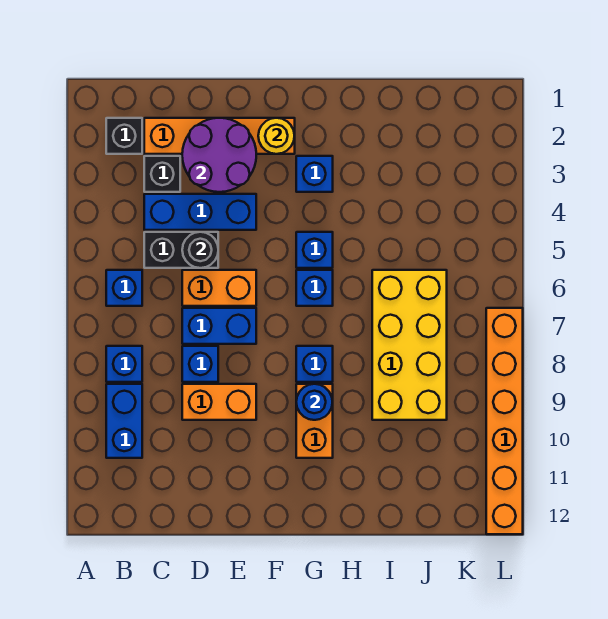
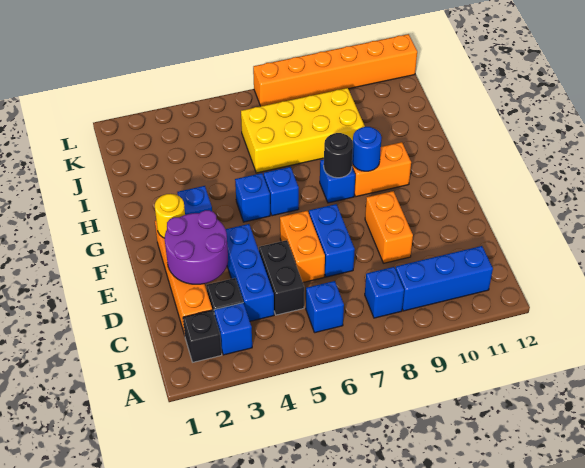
blue brick B9:B10 level 1 -> blue brick B9:B11 level 1
black round brick D5 level 2 -> black round brick G8 level 2
blue brick D8 level 1 -> blue brick B3 level 1

